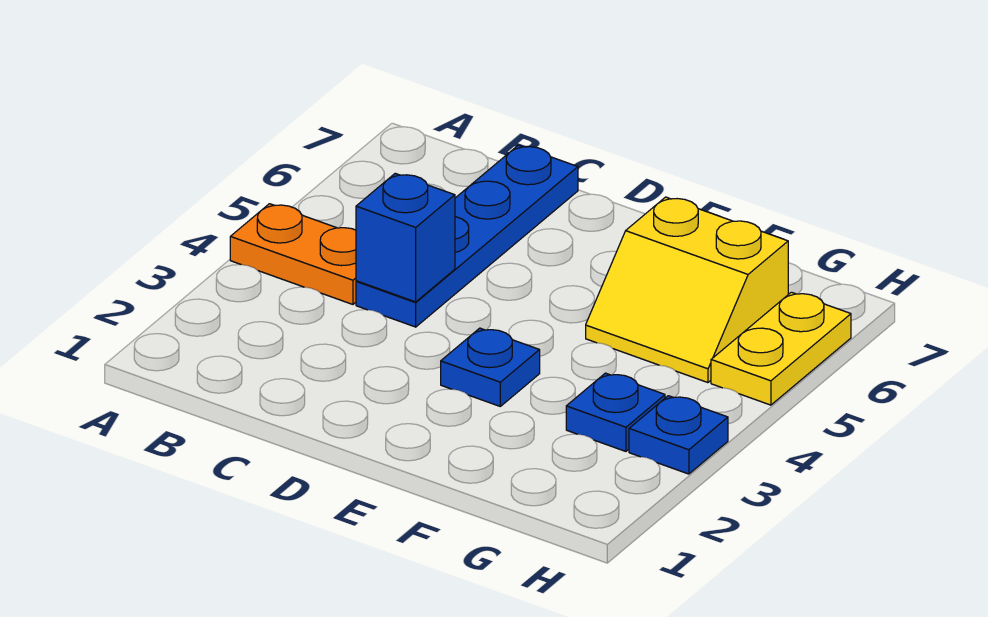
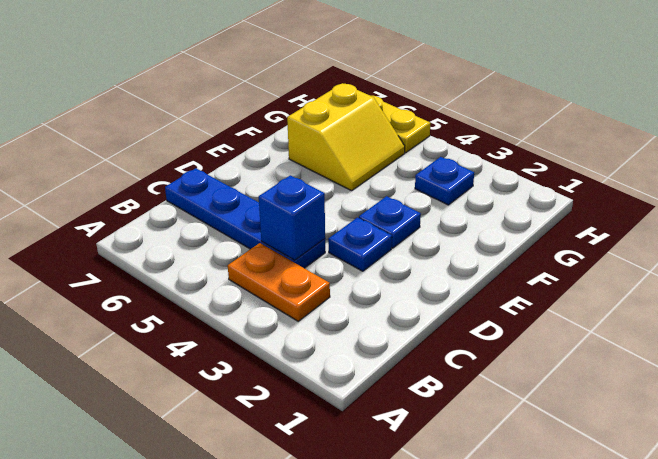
orange plate A4:B4 level 1 -> orange plate B3:B4 level 1
blue plate H3 level 1 -> blue plate D3 level 1

